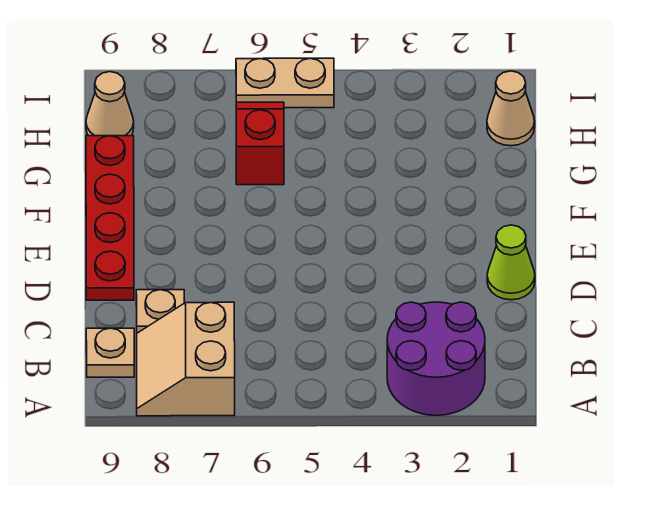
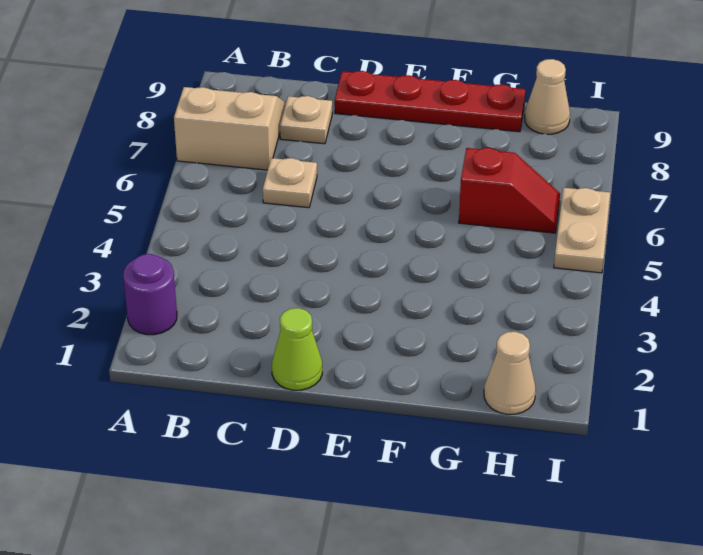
purple round brick A2:B3 level 1 -> purple round brick A2 level 1
tan plate B9 level 1 -> tan plate C6 level 1

